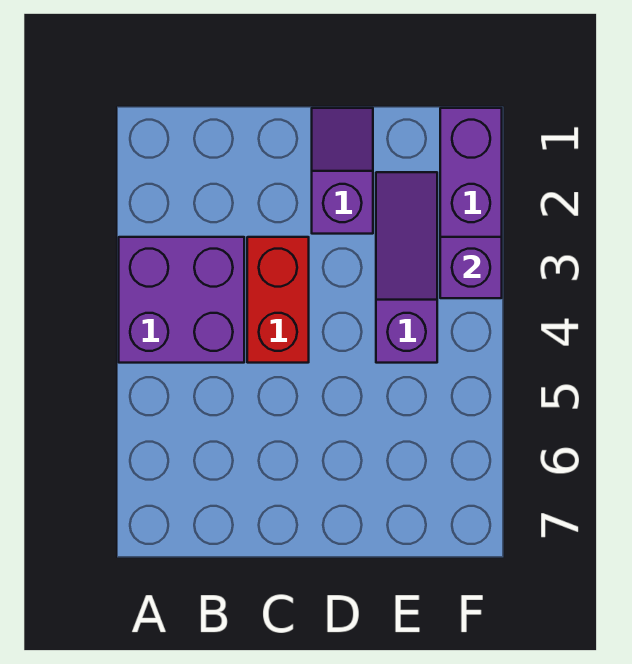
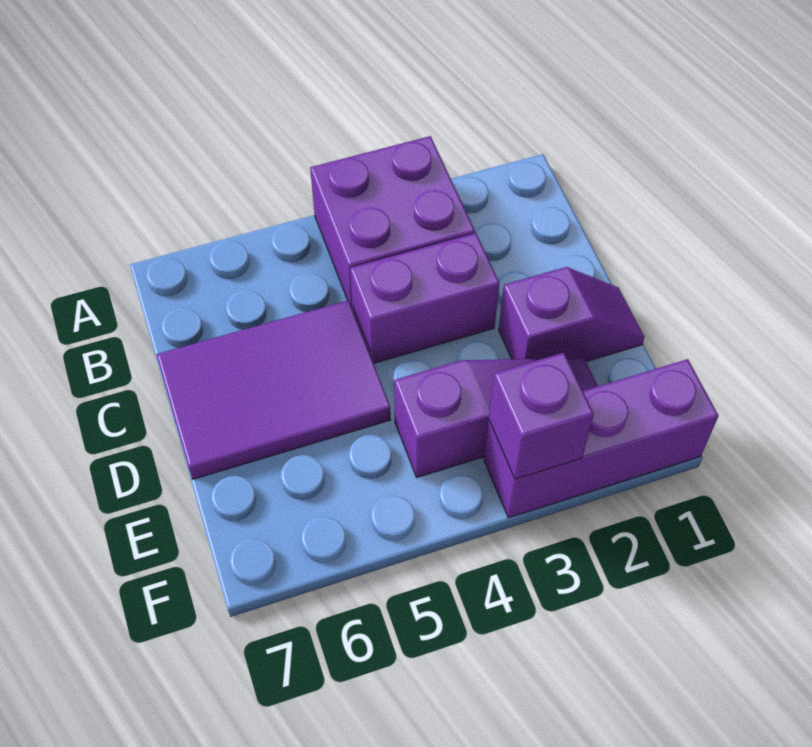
red brick C3:C4 level 1 -> purple brick C3:C4 level 1
none -> purple tile C5:D7 level 1

